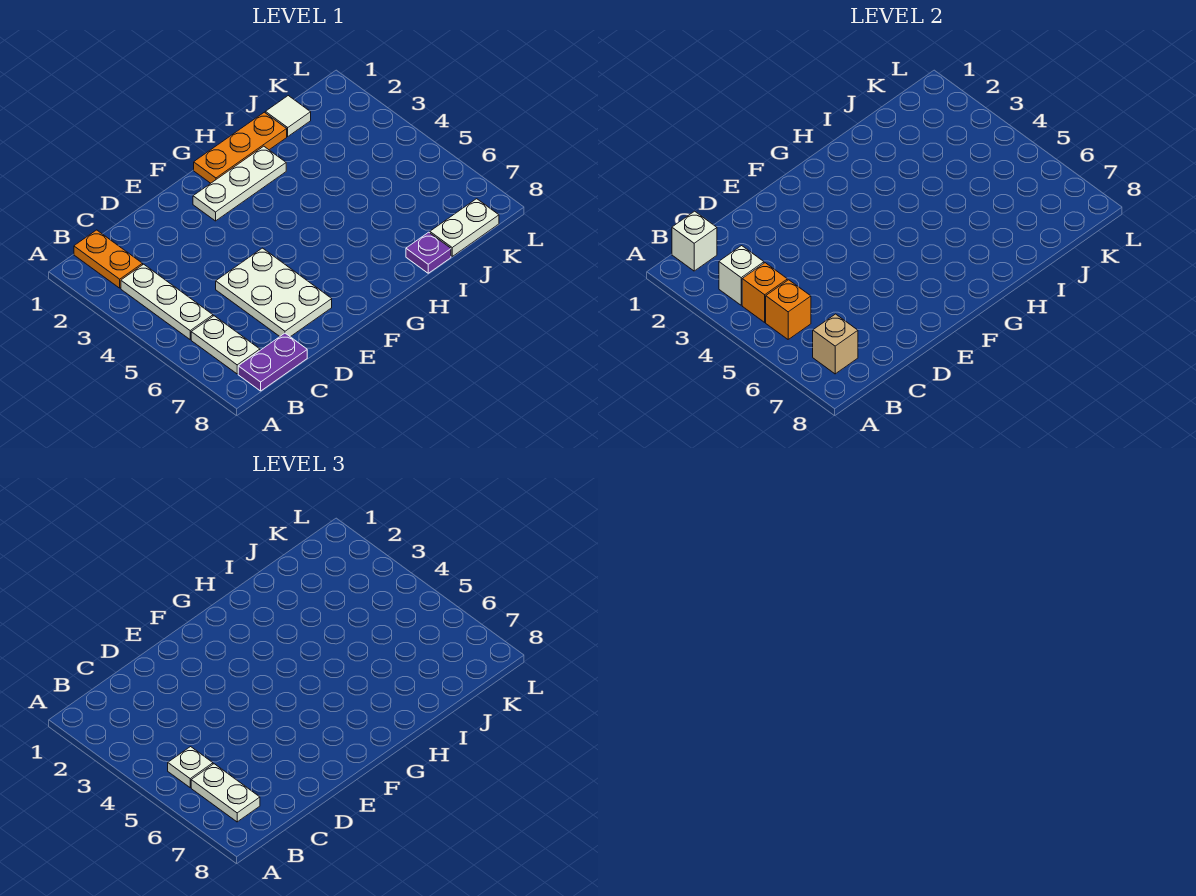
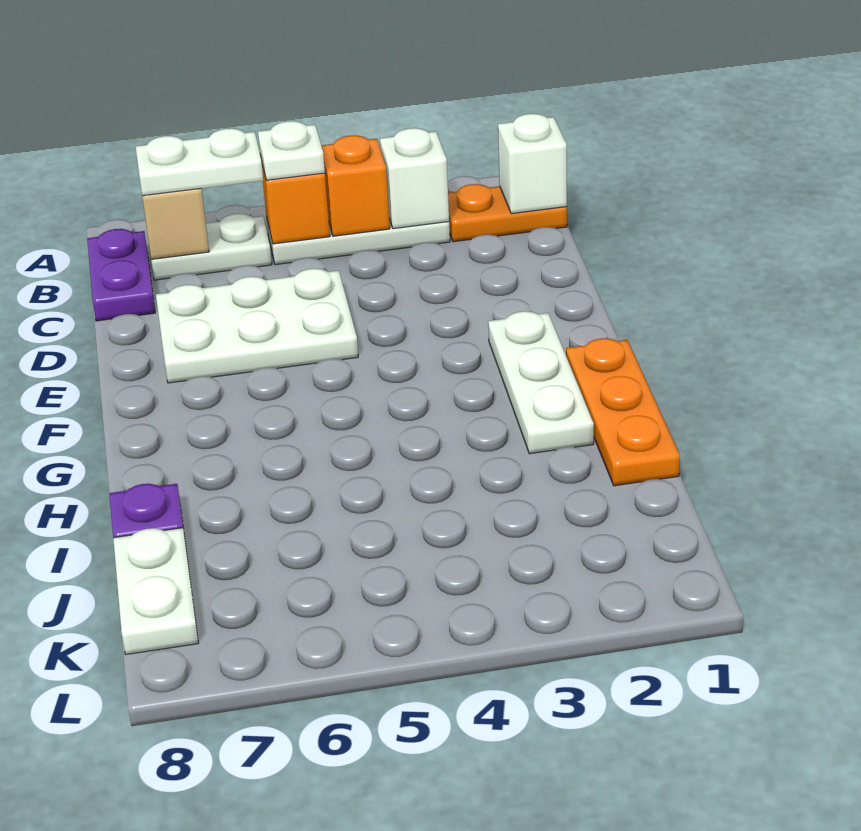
white tile J1 level 1 -> none

